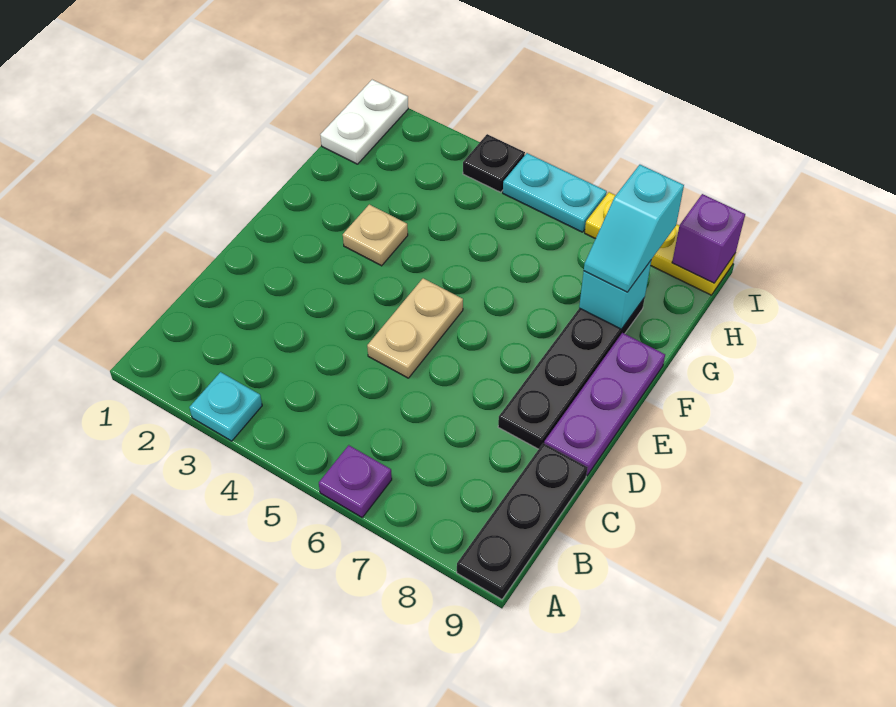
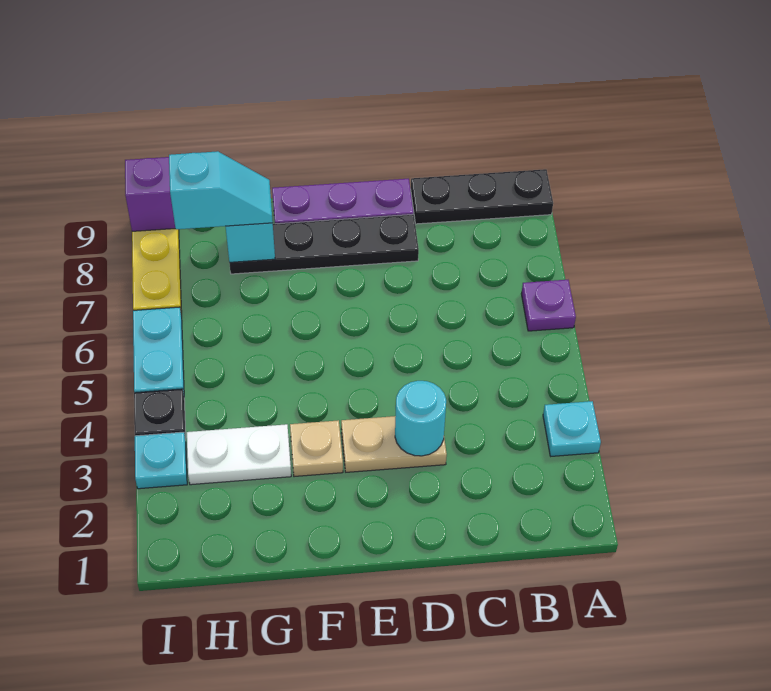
none -> cyan round brick D3 level 2
tan plate D5:E5 level 1 -> tan plate D3:E3 level 1
white plate H1:I1 level 1 -> white plate G3:H3 level 1
none -> cyan plate I3 level 1

